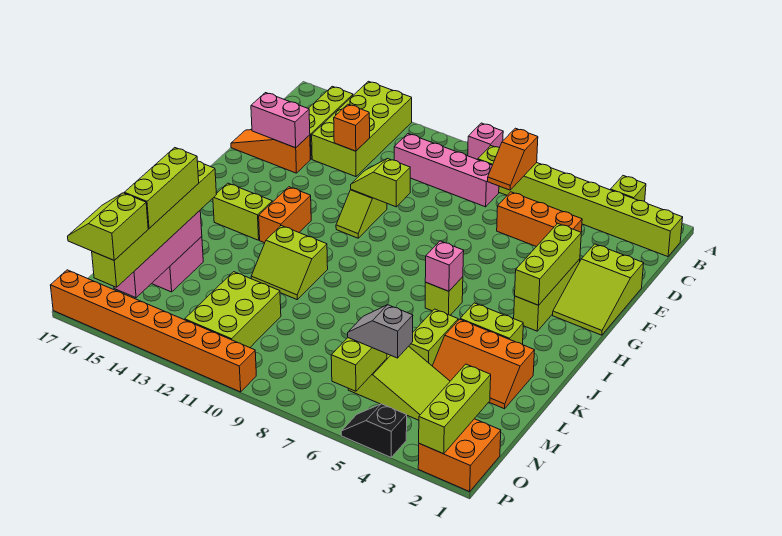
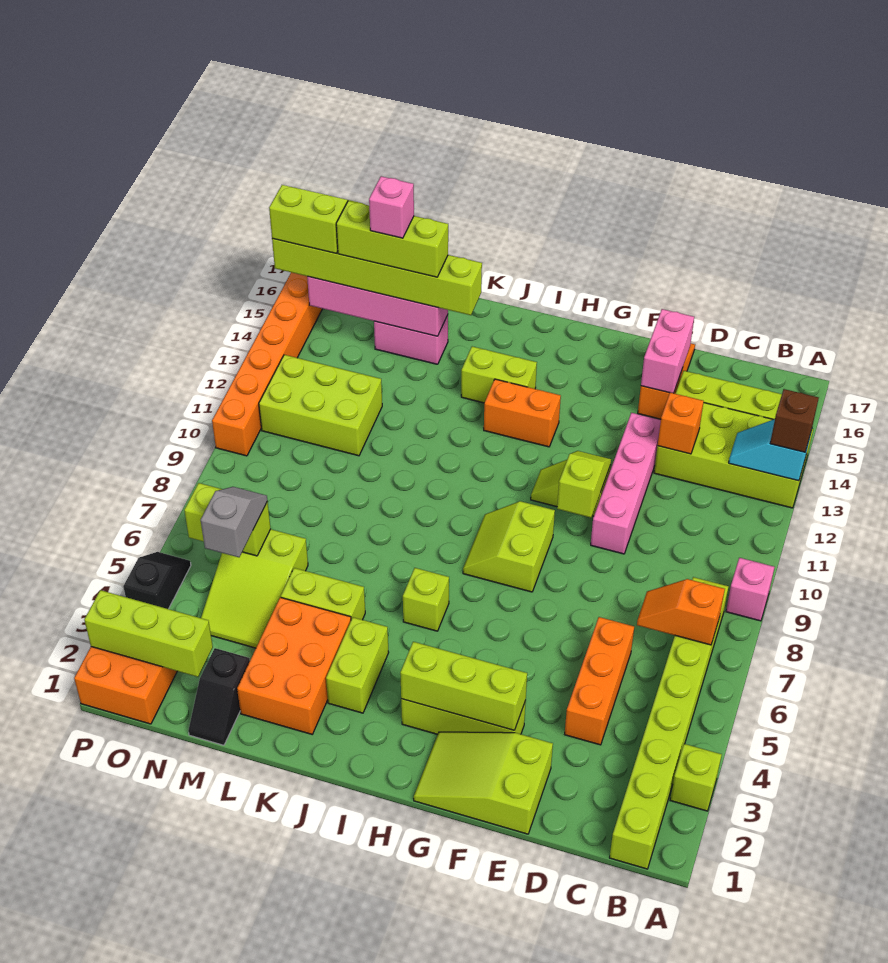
none -> cyan slope A13:B13 level 2 top A
none -> brown brick A13 level 3
pink brick C8:C11 level 1 -> pink brick E10:E13 level 1
pink brick I6 level 2 -> pink brick M15 level 5
lime brick I14:I15 level 1 -> lime brick I14:J14 level 1
lime slope J11:K12 level 1 top J -> lime slope G8:H9 level 1 top G
orange slope K2:L4 level 1 top K -> orange brick K2:L4 level 1
none -> black slope M1:M2 level 1 top 2

